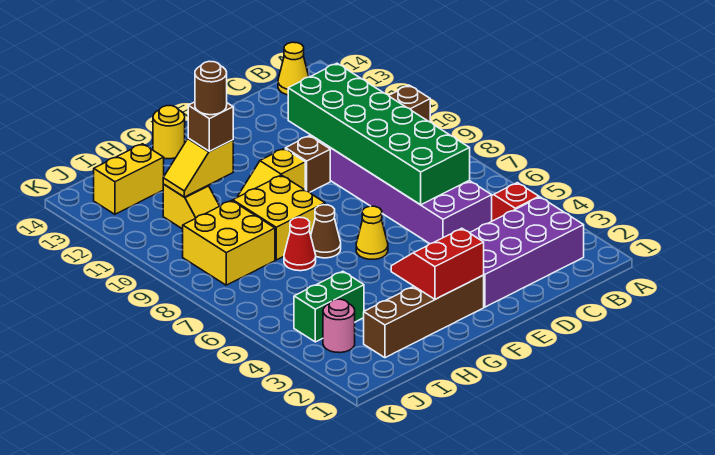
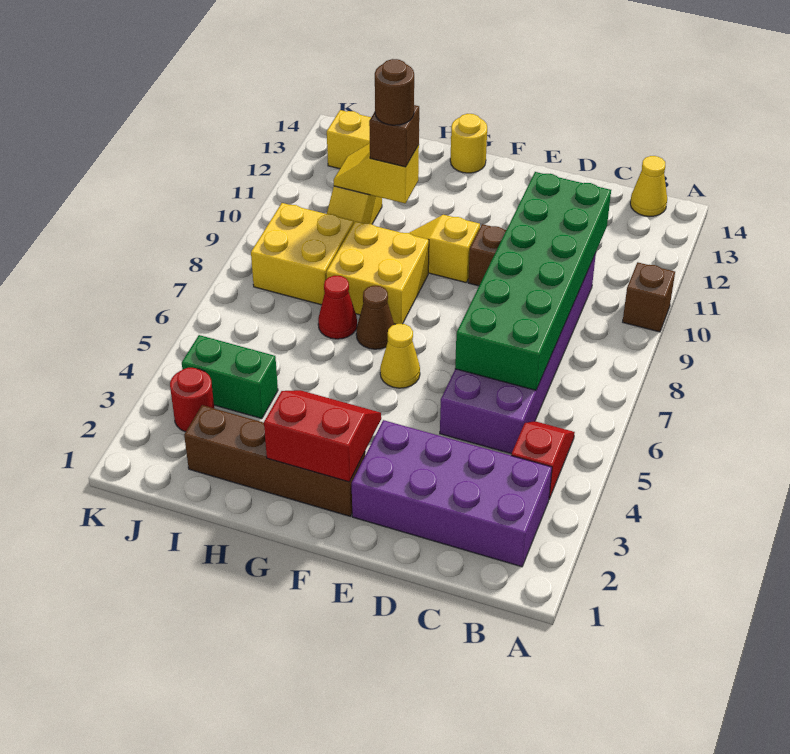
pink round brick J3 level 1 -> red round brick J3 level 1

